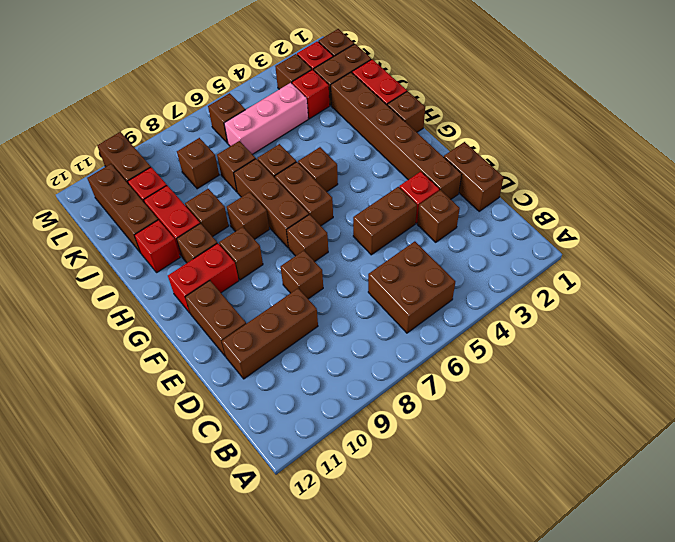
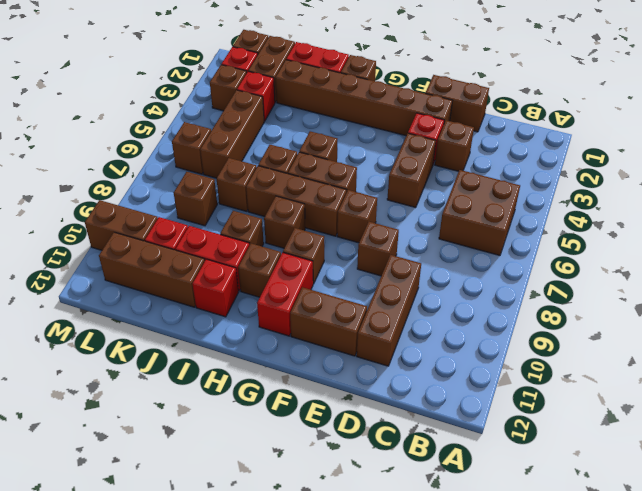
pink brick K4:K6 level 1 -> brown brick K4:K6 level 1

